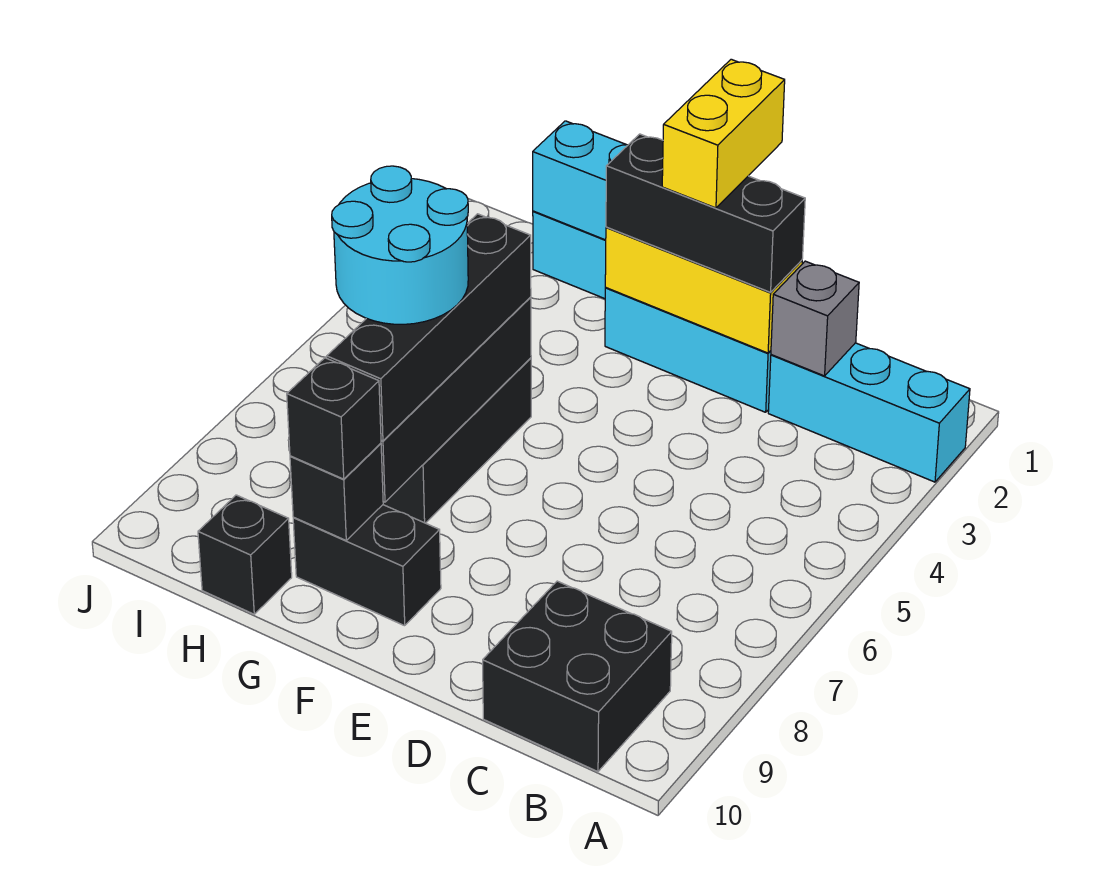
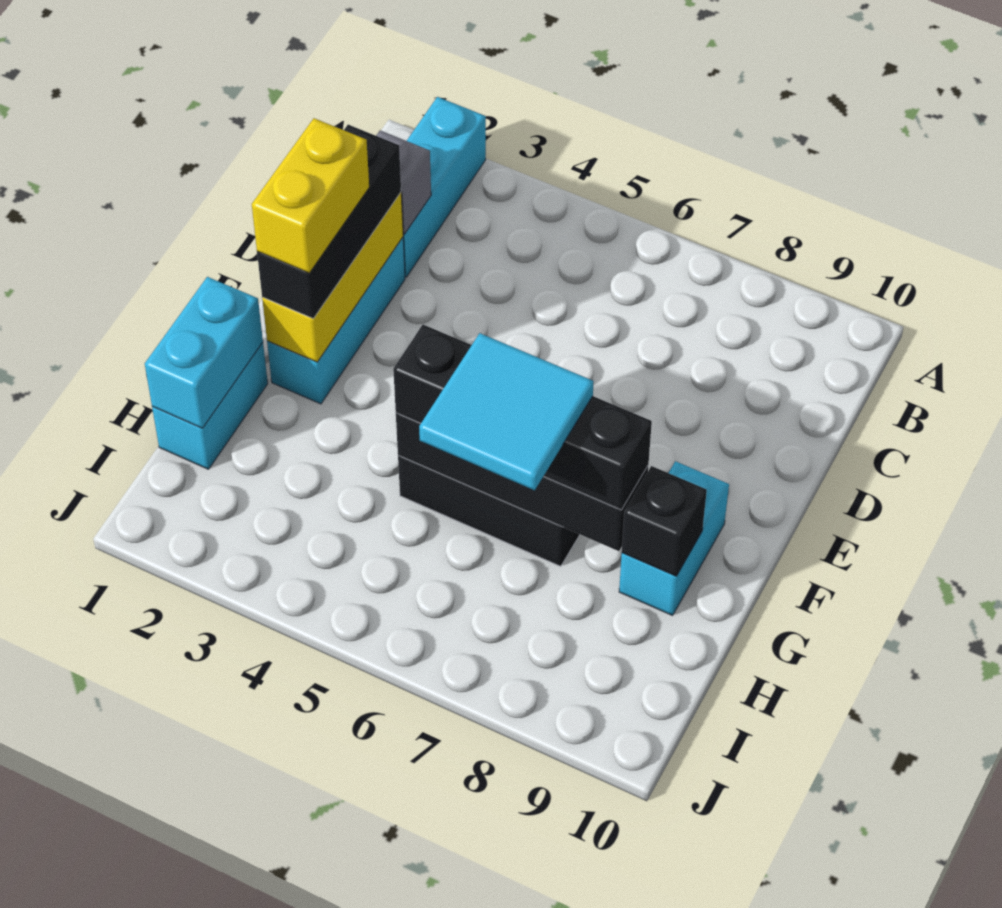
black brick B9:C10 level 1 -> none
yellow brick E1:E2 level 4 -> yellow brick E2:F2 level 4
black brick F9:G9 level 1 -> cyan brick F9:G9 level 1
cyan round brick G6:H7 level 4 -> cyan tile G6:H7 level 4
black brick G9 level 3 -> none
black brick H10 level 1 -> none

